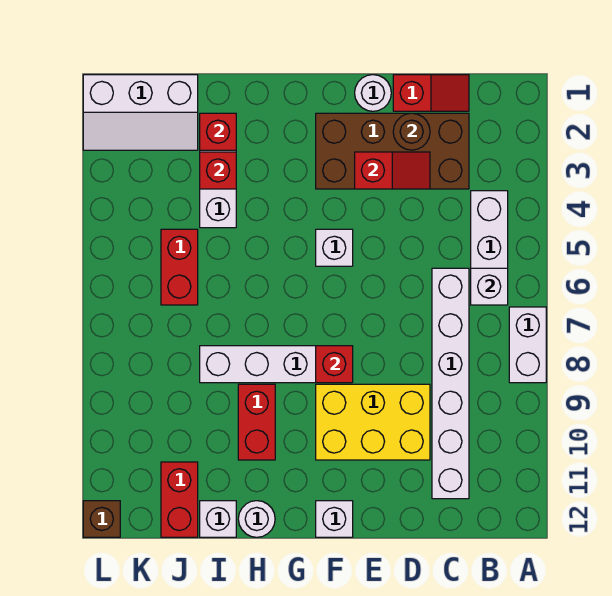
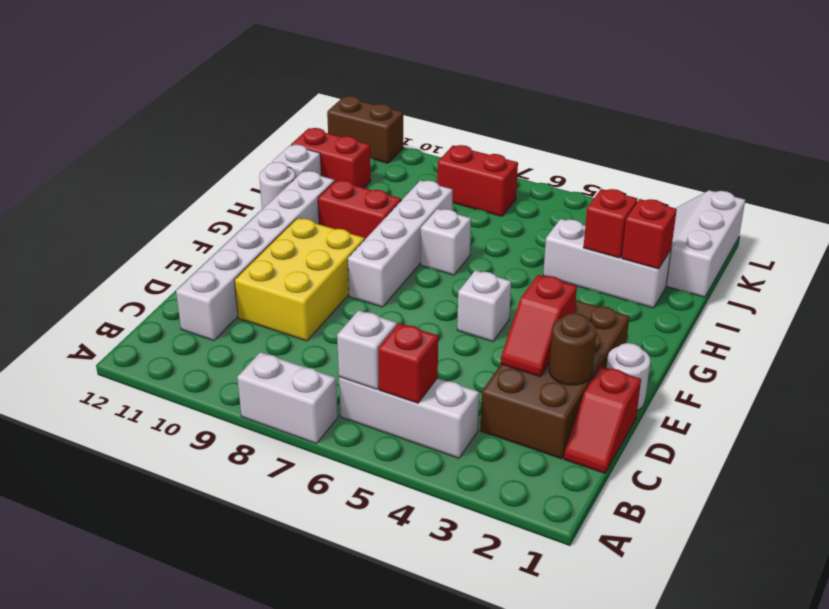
white brick C6:C11 level 1 -> white brick C11:H11 level 1
red brick F8 level 2 -> red brick B5 level 2
white brick F12 level 1 -> white brick H7 level 1
red brick J5:J6 level 1 -> red brick K7:K8 level 1
brown brick L12 level 1 -> brown brick L11:L12 level 1

